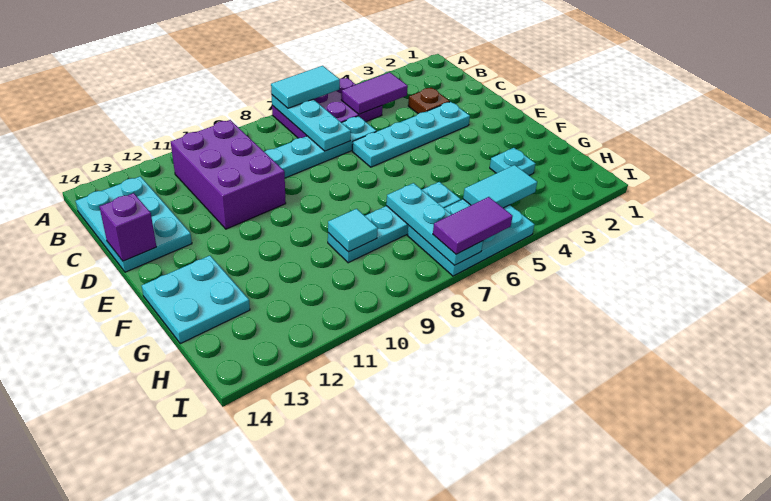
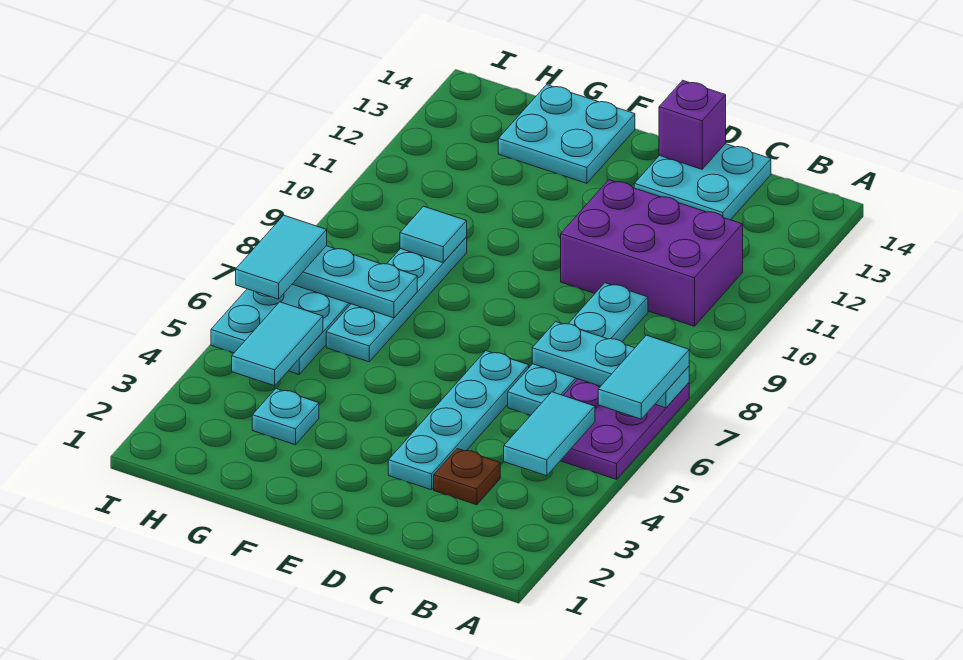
purple tile B4:B5 level 2 -> cyan tile B4:B5 level 2
cyan plate B13:D14 level 1 -> cyan plate C13:D14 level 1
purple tile I6:I7 level 3 -> cyan tile I6:I7 level 3

